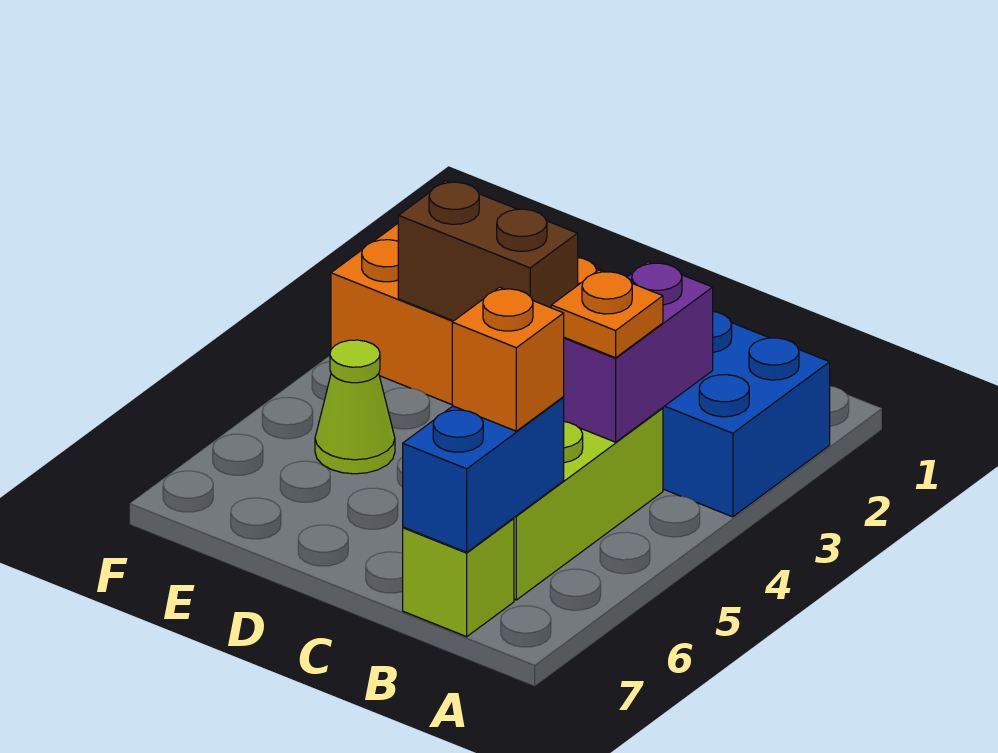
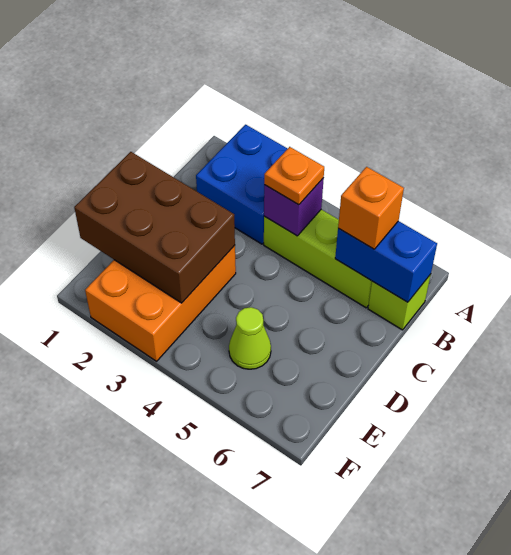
purple brick B3:B4 level 2 -> purple brick B4 level 2
brown brick D3:E3 level 2 -> brown brick D1:E3 level 2

